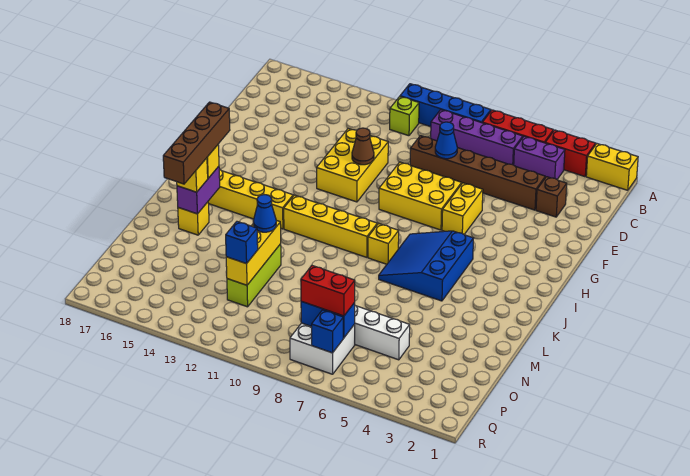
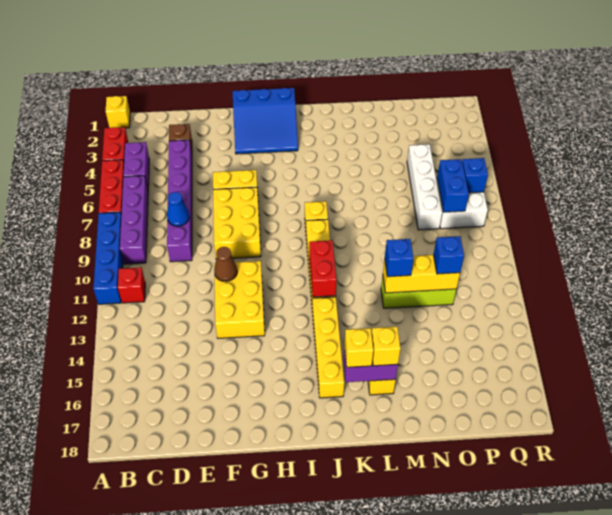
yellow brick A1:A2 level 1 -> yellow brick A1 level 1
lime brick B11 level 1 -> red brick B11 level 1
brown brick D4:D9 level 1 -> purple brick D4:D9 level 1
yellow brick E11:G12 level 1 -> yellow brick F11:G13 level 1
blue slope I5:K7 level 1 top 5 -> blue slope G1:I3 level 1 top 1
brown brick J16:M16 level 4 -> none
blue cone M12 level 3 -> blue brick M12 level 3
red brick P7:P8 level 3 -> red brick J11:J12 level 2

